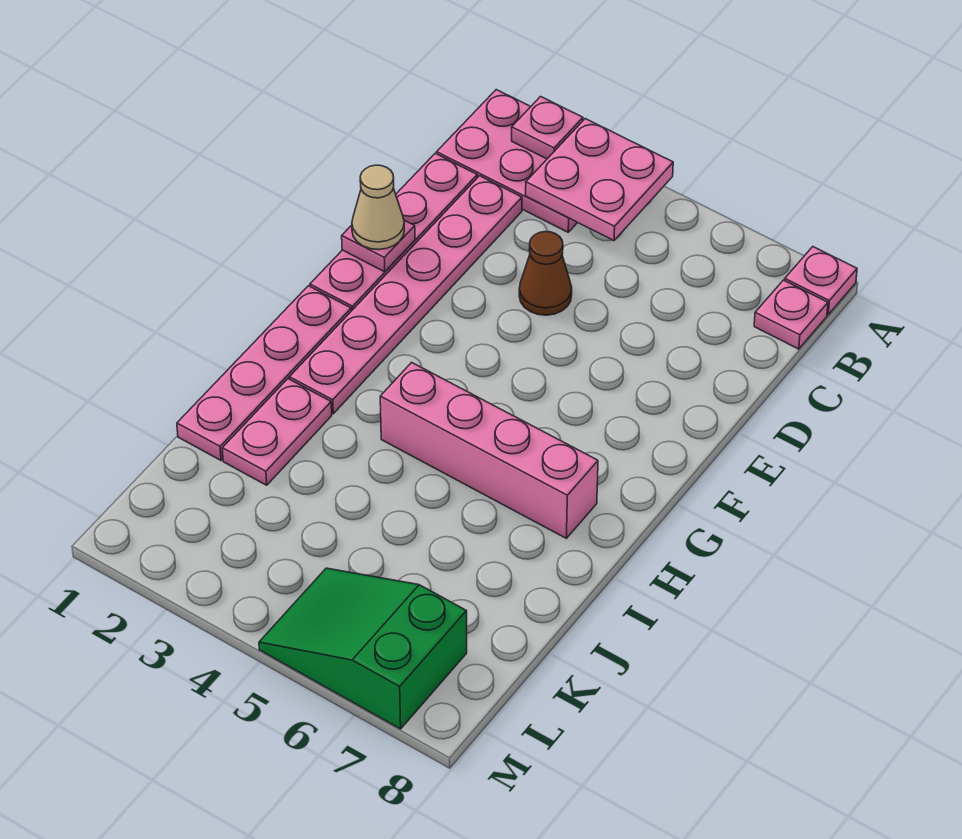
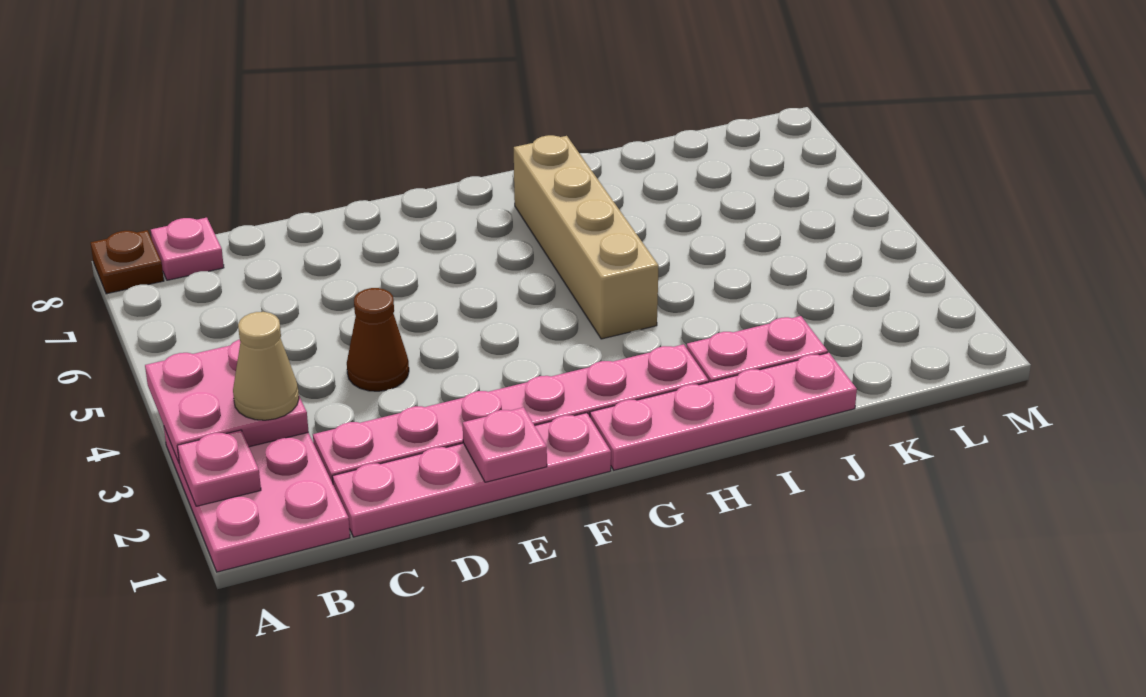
pink plate A8 level 1 -> brown plate A8 level 1
tan cone E1 level 3 -> tan cone B3 level 3
pink brick H4:H7 level 1 -> tan brick H4:H7 level 1
green slope L5:M7 level 1 top 7 -> none

